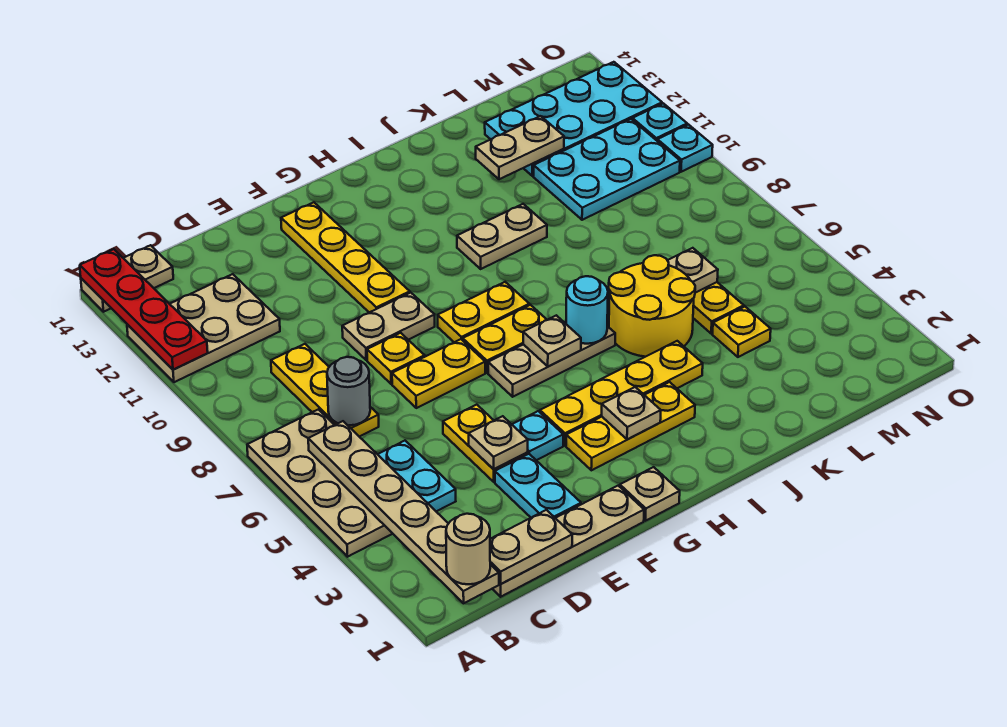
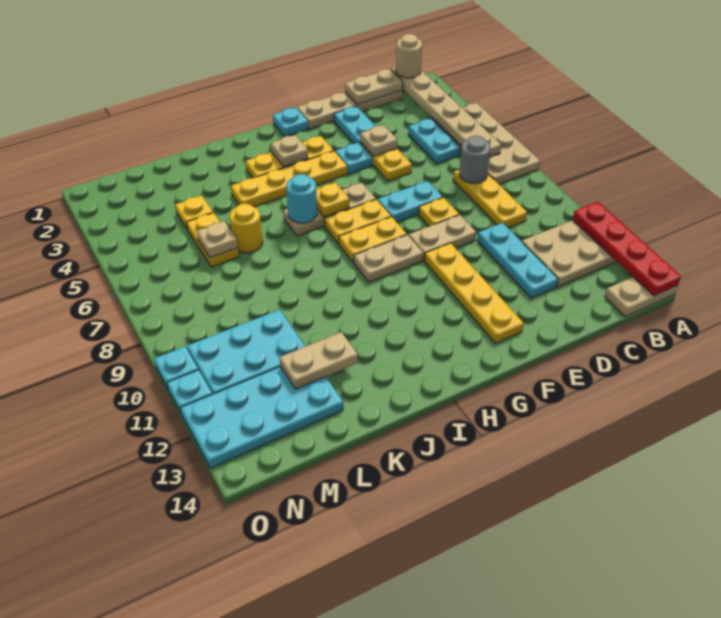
none -> cyan plate D10:D12 level 1
yellow plate E7:F7 level 1 -> cyan plate E7:F7 level 1
tan plate G1 level 1 -> cyan plate G1 level 1
tan plate H6 level 2 -> yellow plate H6 level 2
tan plate I10:J10 level 1 -> tan plate G9:H9 level 1
yellow round brick J5:K6 level 1 -> yellow round brick K6 level 1

